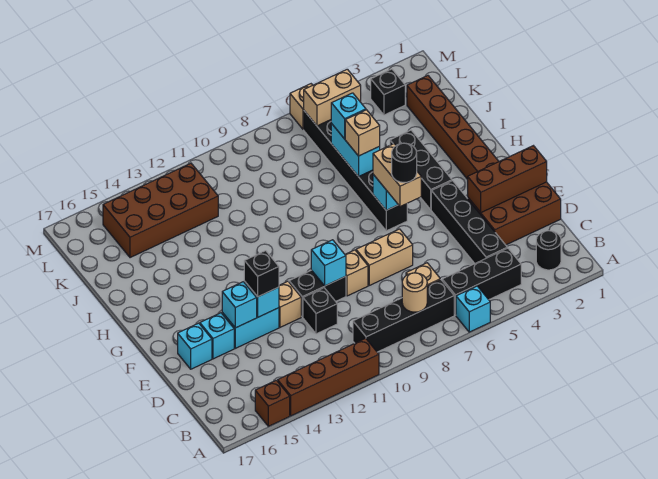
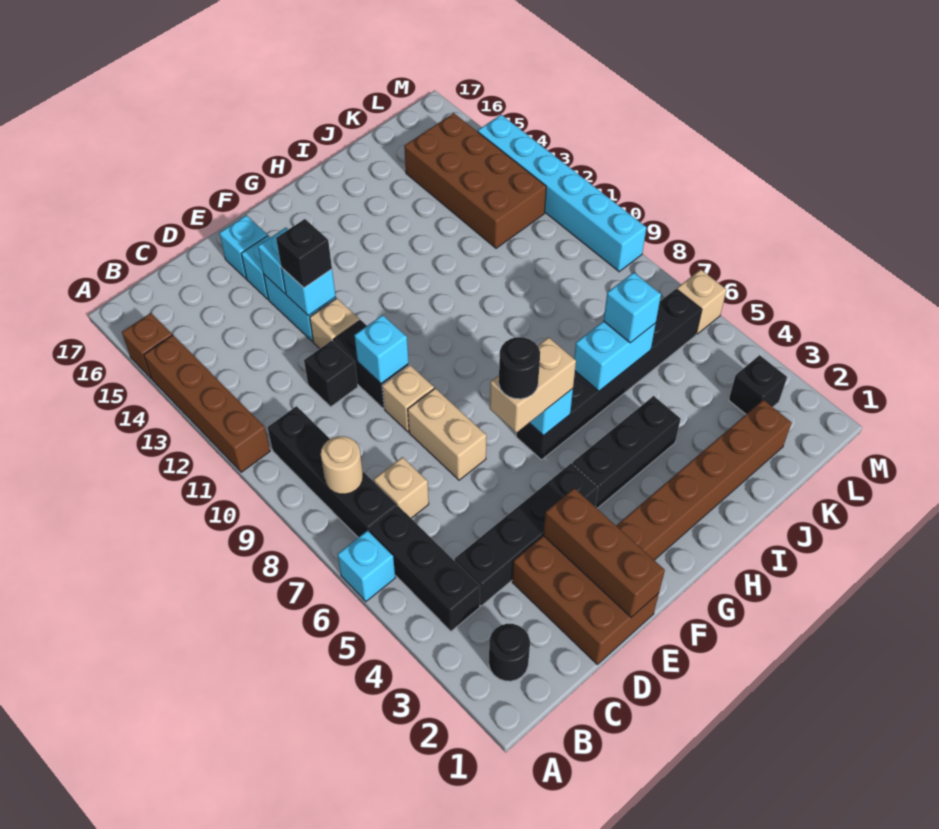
tan brick I6 level 3 -> none
tan brick L5:L6 level 2 -> none
none -> cyan brick M9:M14 level 1

